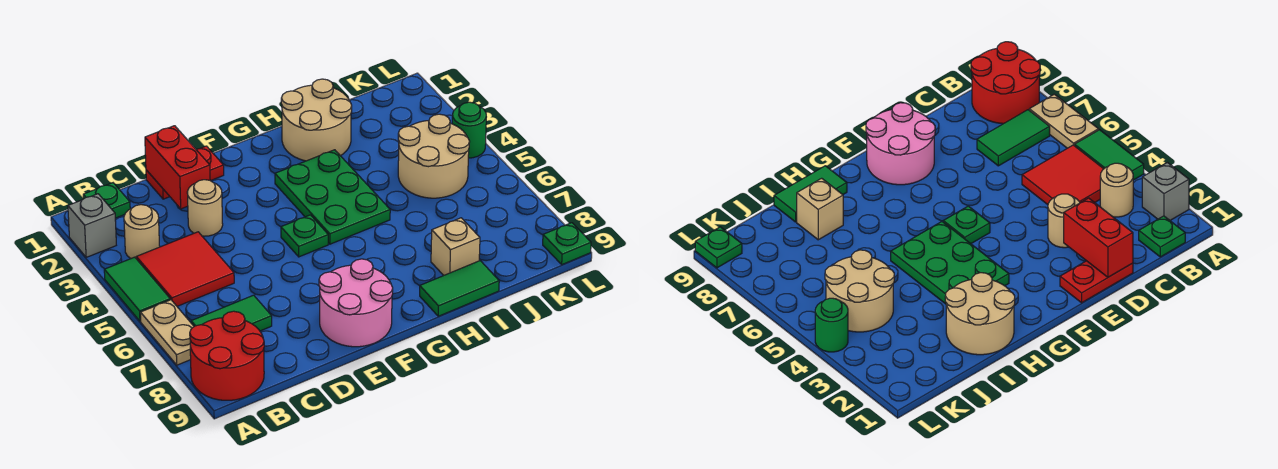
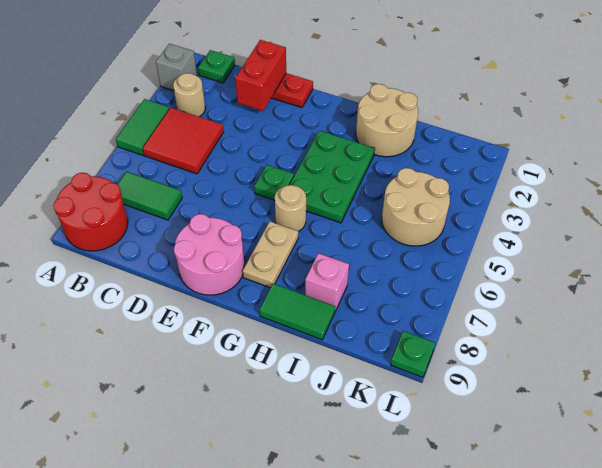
tan plate A6:A7 level 1 -> tan plate G7:G8 level 1
tan round brick D3 level 1 -> tan round brick G6 level 1
tan brick I8 level 1 -> pink brick I8 level 1
green round brick L4 level 1 -> none

